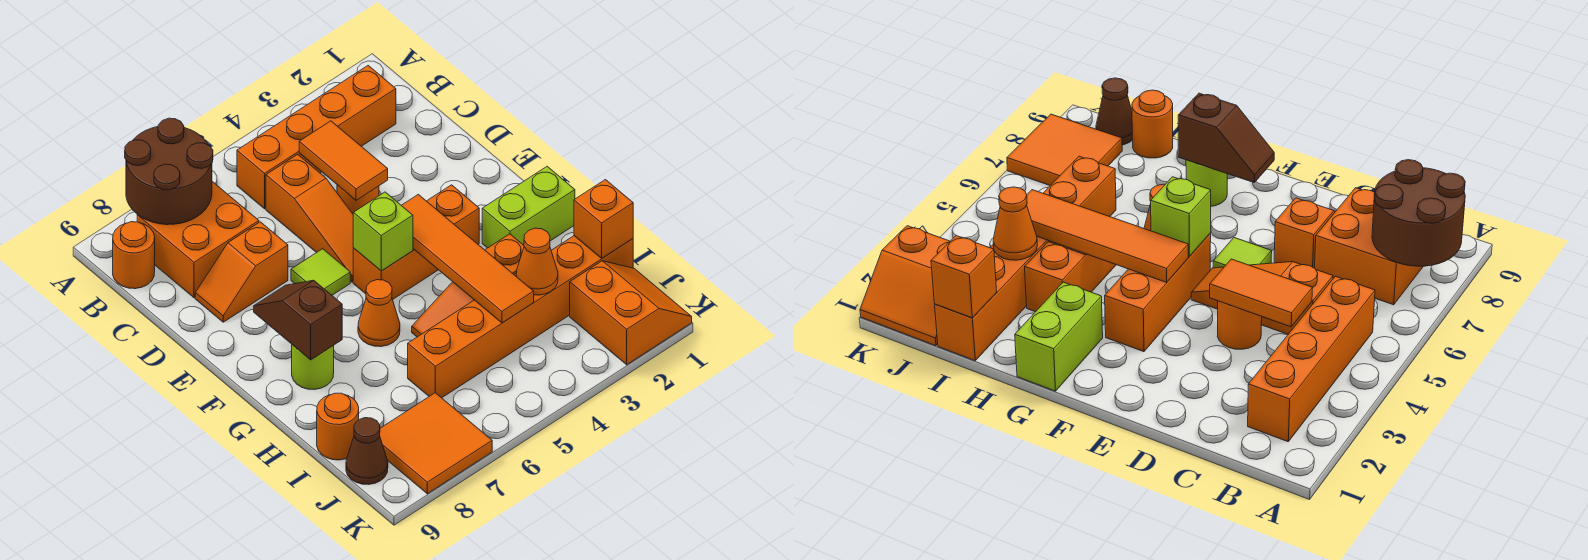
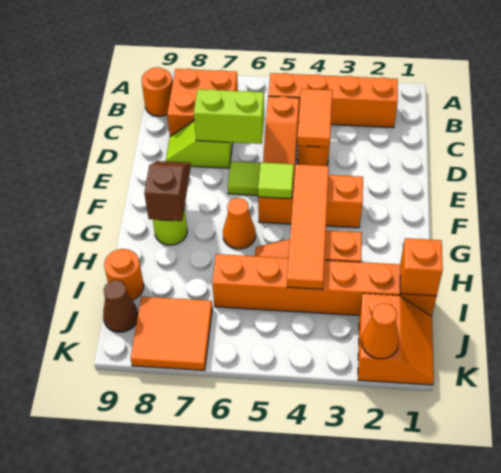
brown round brick A7:B8 level 2 -> none
orange slope D7:D8 level 1 top 7 -> lime slope D7:D8 level 1 top 7
lime brick F5 level 2 -> lime tile F5 level 2
lime brick G1:G2 level 1 -> lime brick D6:D7 level 2
orange cone I3 level 2 -> orange cone K2 level 2

